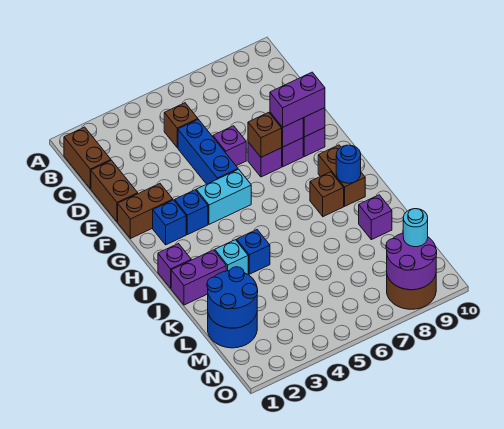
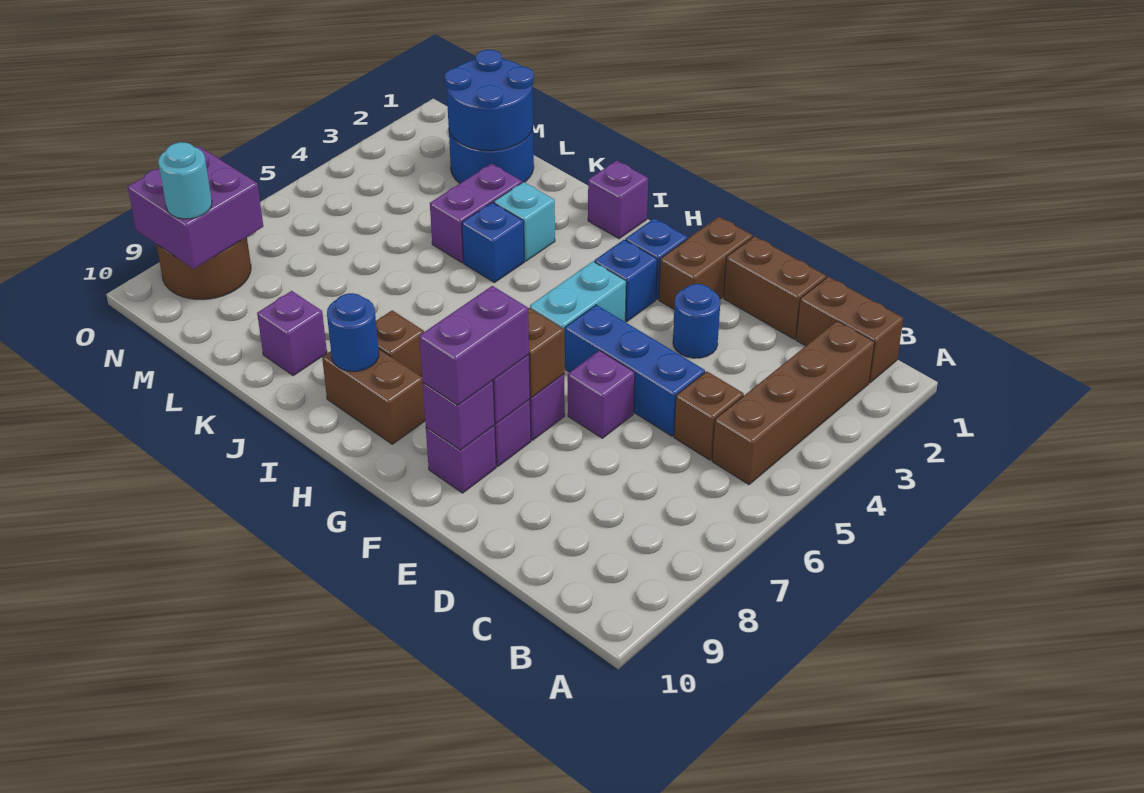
none -> brown brick B2:B5 level 1
none -> blue round brick E3 level 1
purple brick J1:J2 level 1 -> purple brick K3:K4 level 1
purple round brick N8:O9 level 2 -> purple brick N8:O9 level 2

